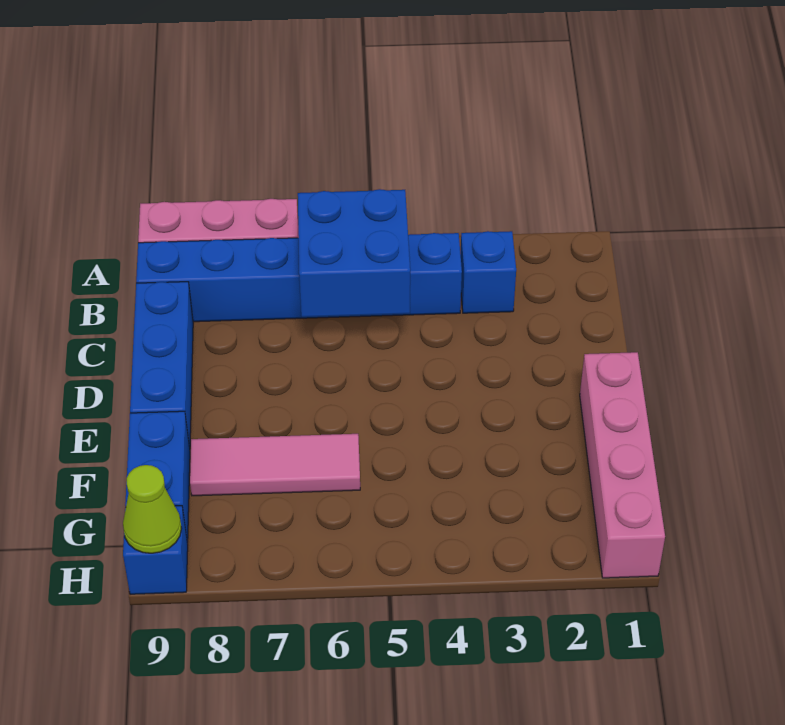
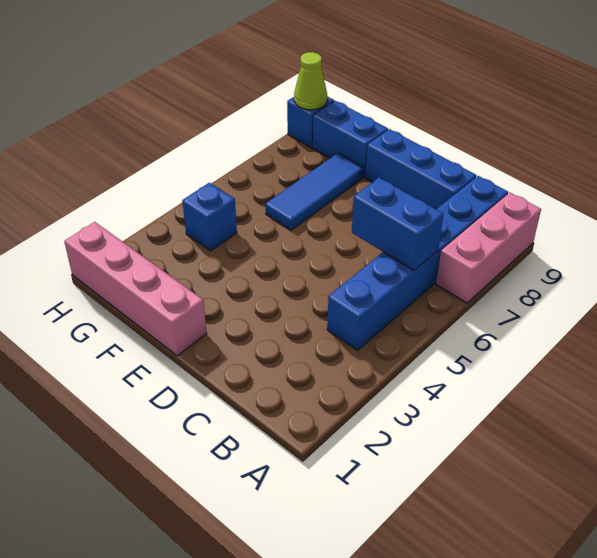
blue brick B3 level 1 -> blue brick G4 level 1
blue brick B5:C6 level 2 -> blue brick B6:C6 level 2
pink tile F6:F8 level 1 -> blue tile F6:F8 level 1

